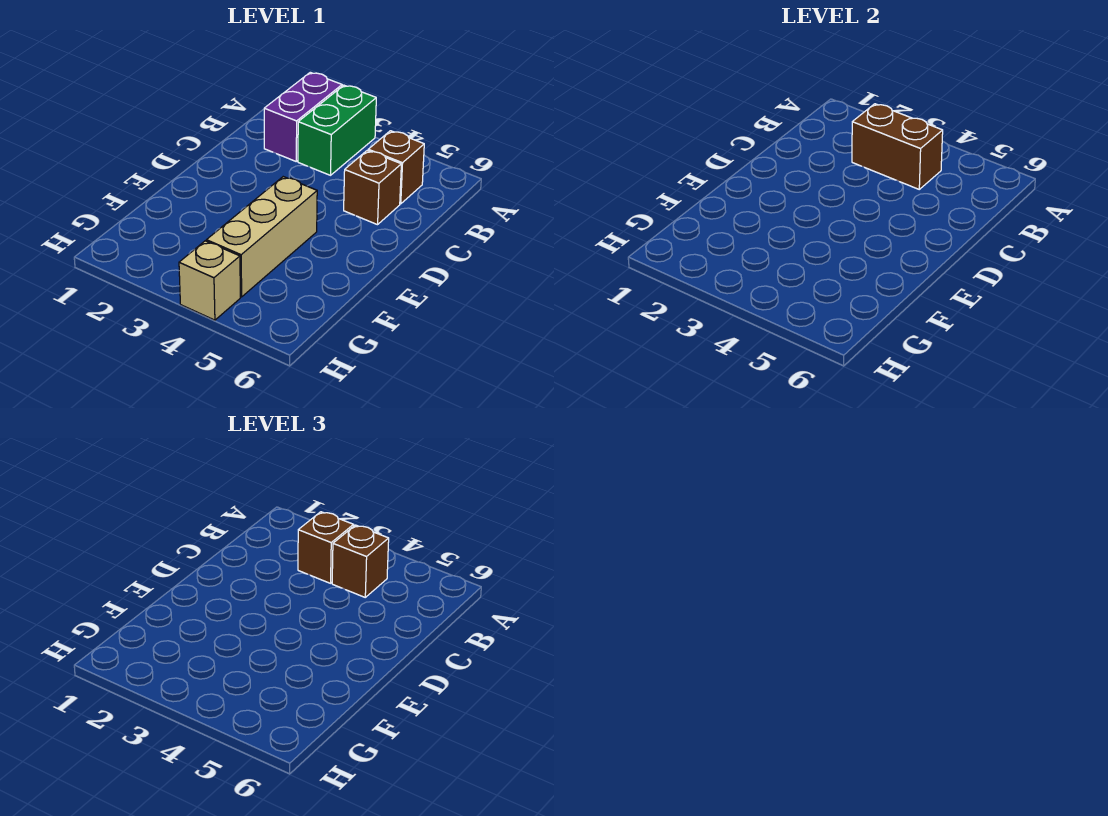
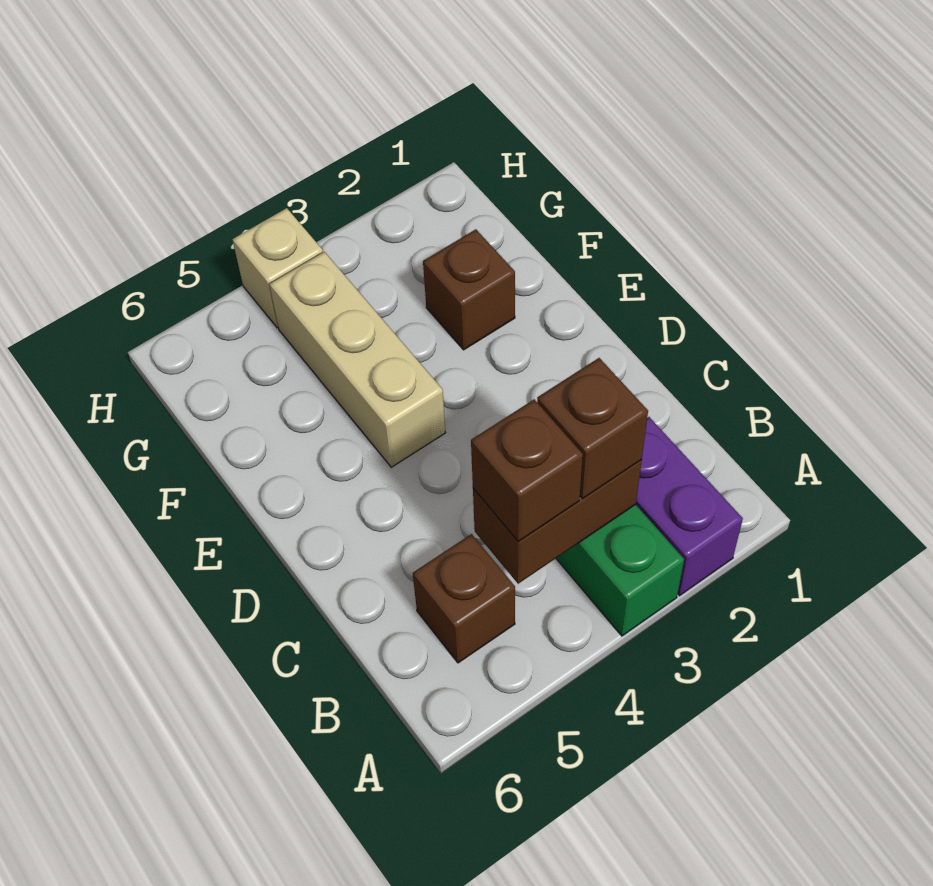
brown brick C5 level 1 -> brown brick F2 level 1

